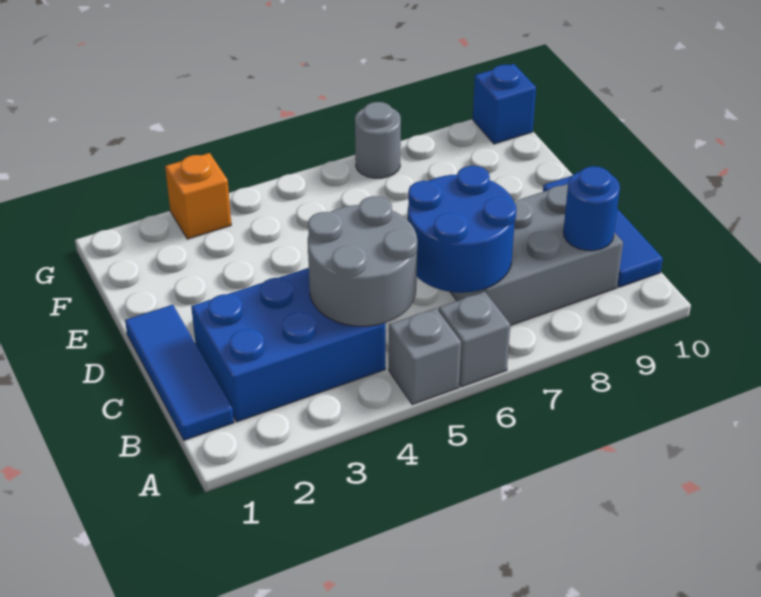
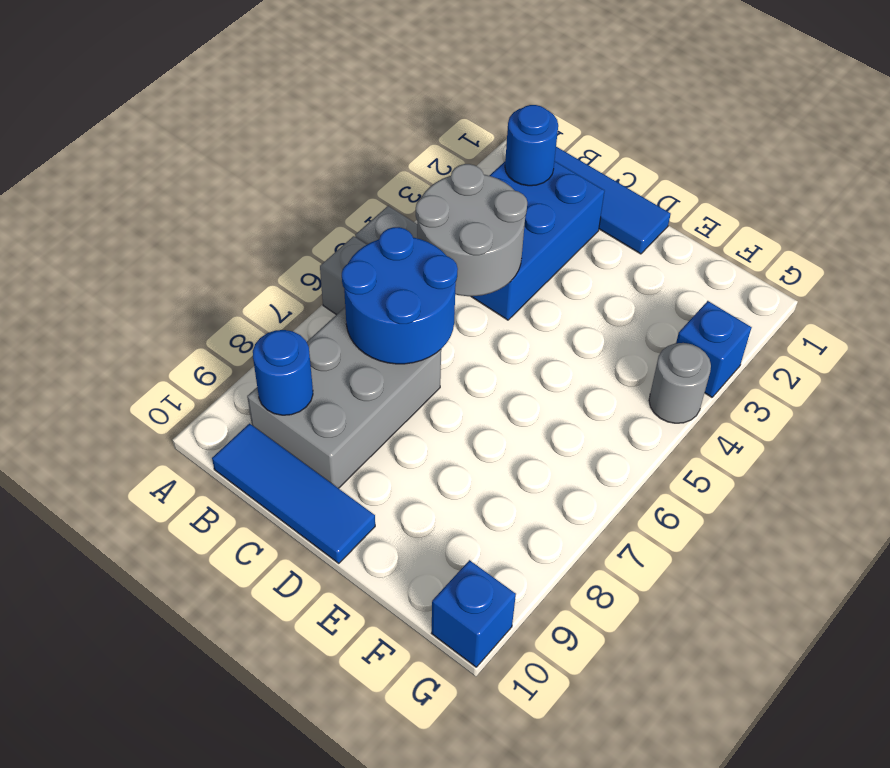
none -> blue round brick B2 level 2
orange brick G3 level 1 -> blue brick G3 level 1
grey round brick G7 level 1 -> grey round brick G4 level 1

